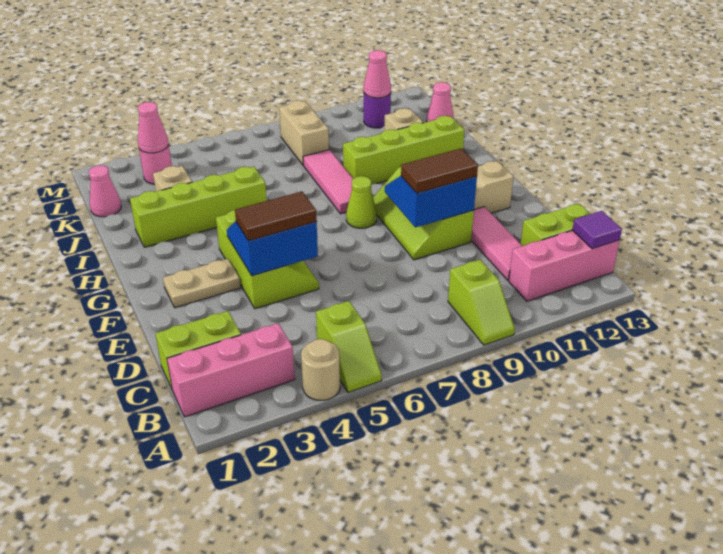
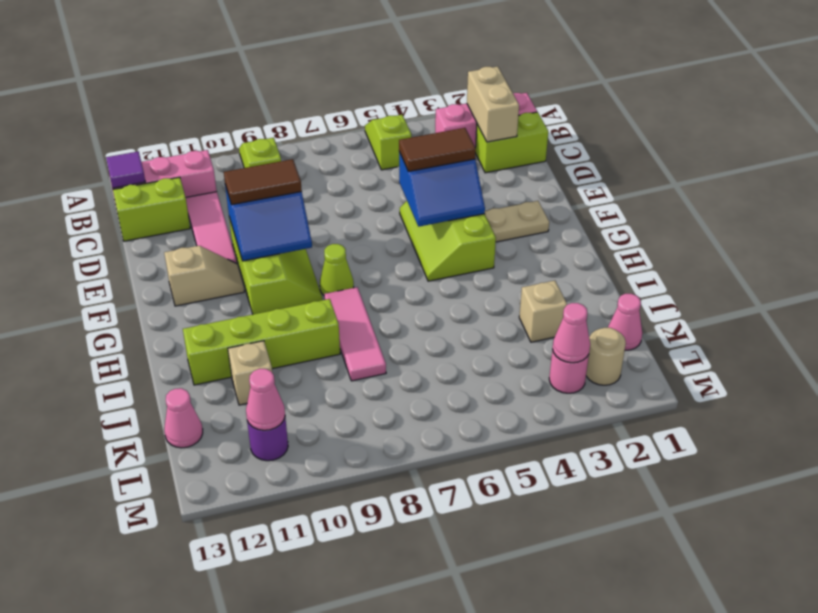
tan round brick A4 level 1 -> tan round brick L2 level 1
lime brick I2:I5 level 1 -> none
tan brick K8:L8 level 1 -> tan brick B2:C2 level 2

